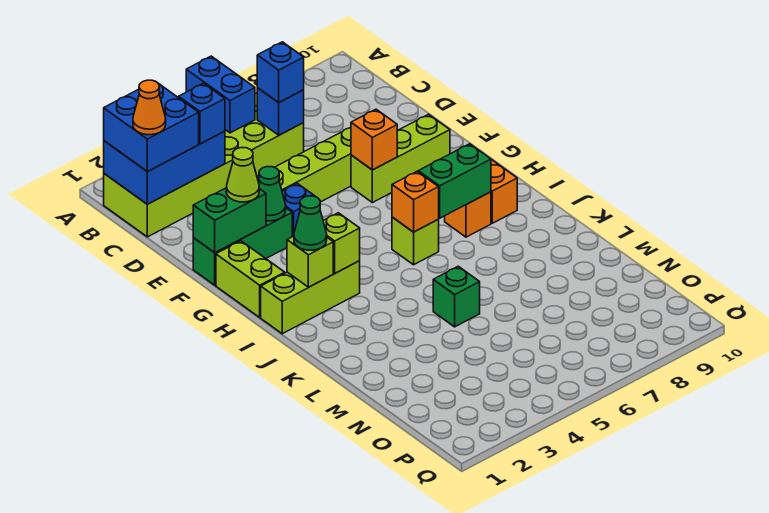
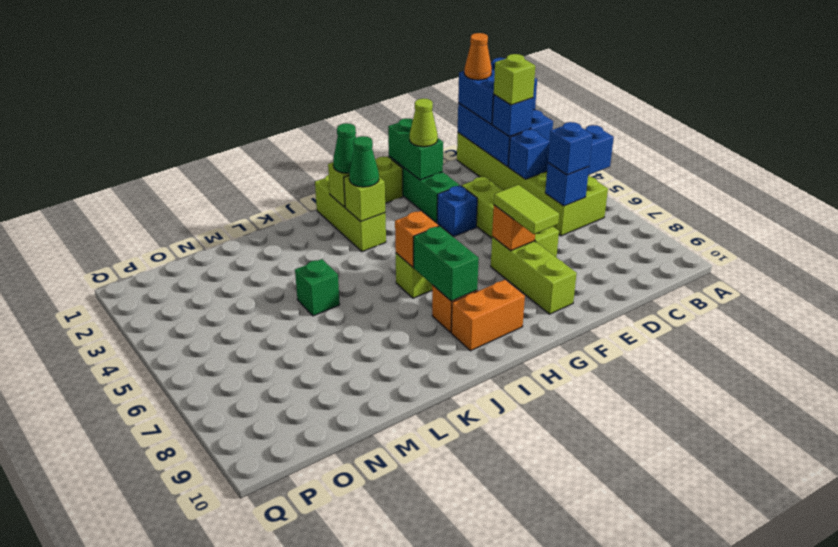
none -> lime brick C3 level 4
none -> blue brick C4 level 2
green cone F3 level 2 -> green cone I3 level 3
none -> lime tile F7:F8 level 3

